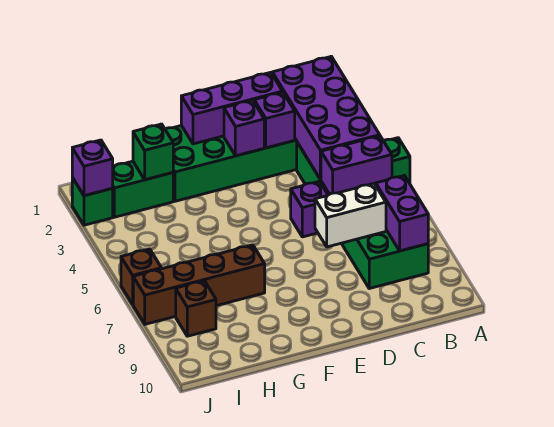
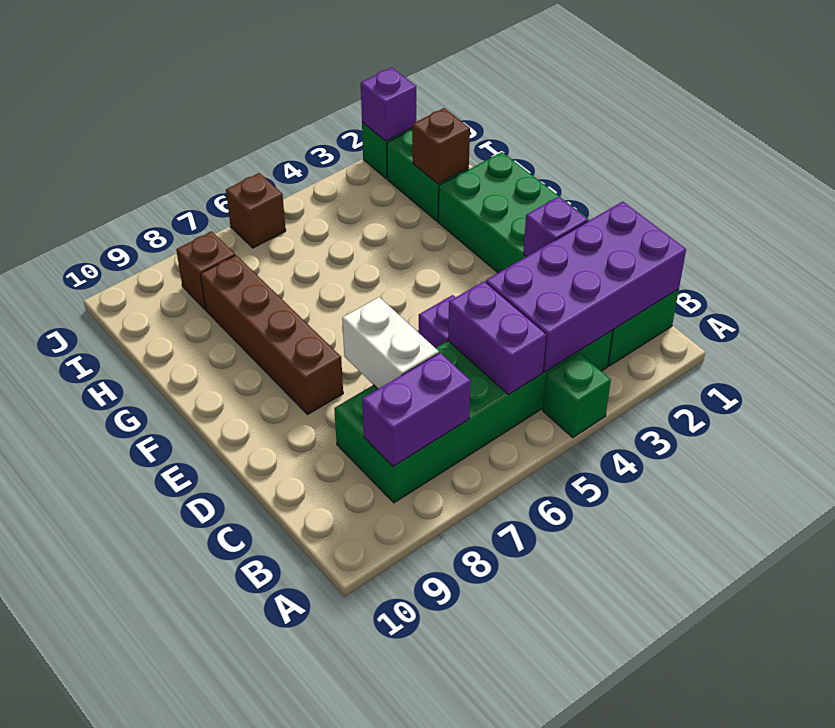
purple brick D1:F1 level 2 -> none
purple brick E2 level 2 -> none
brown brick G7:J7 level 1 -> brown brick E8:H8 level 1
green brick H2 level 2 -> brown brick H2 level 2

